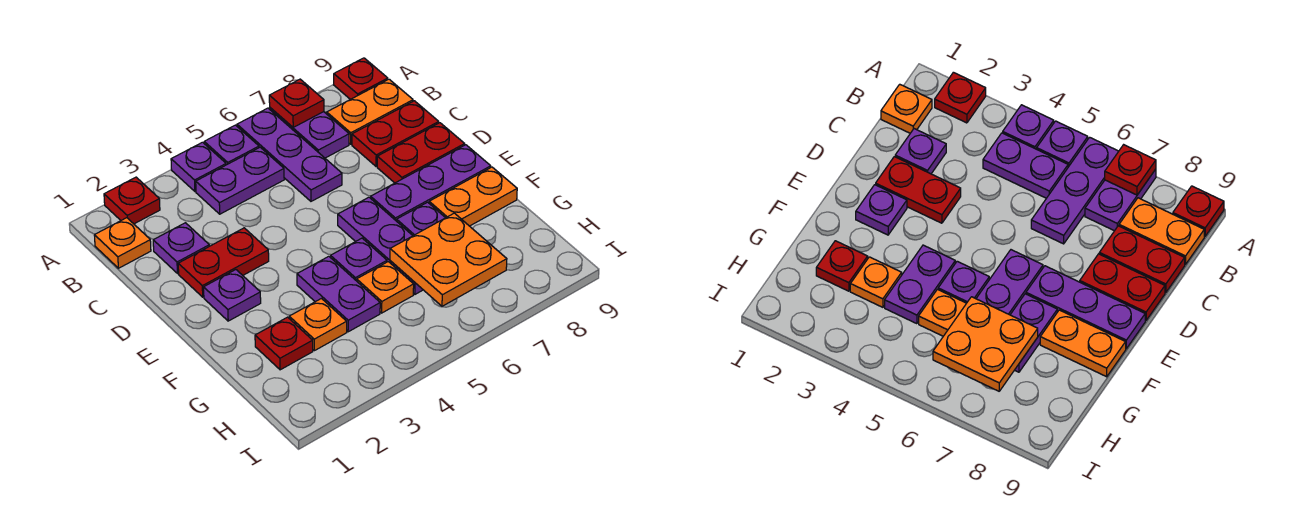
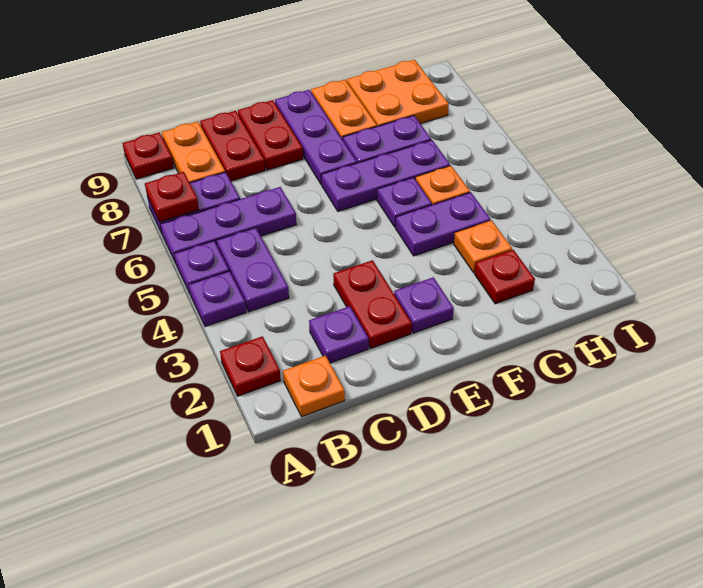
orange plate G6:H7 level 2 -> orange plate G8:H9 level 1

